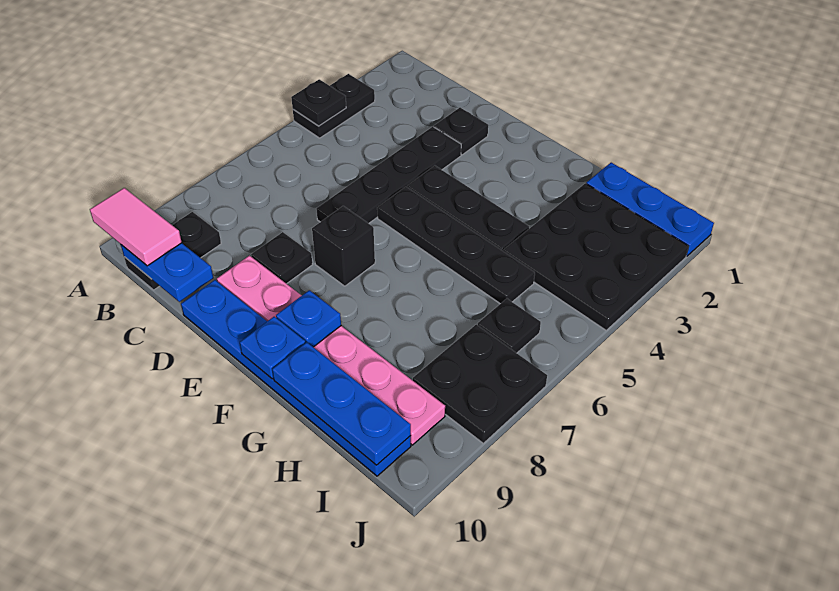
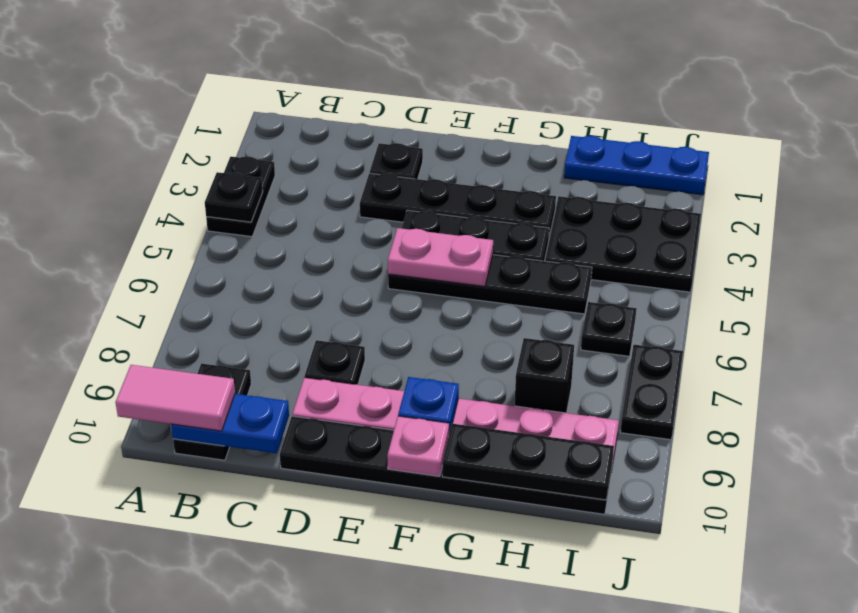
black plate D3:D6 level 1 -> black plate D3:G3 level 1
blue plate D10:I10 level 1 -> black plate D10:I10 level 1
none -> pink plate E5:F5 level 2
black brick E7 level 1 -> black brick H8 level 1
blue plate F10 level 2 -> pink plate F10 level 2
blue plate G10:I10 level 2 -> black plate G10:I10 level 2
black plate H2:J4 level 1 -> black plate H3:J4 level 1
black plate I7:J8 level 1 -> black plate J7:J8 level 1

